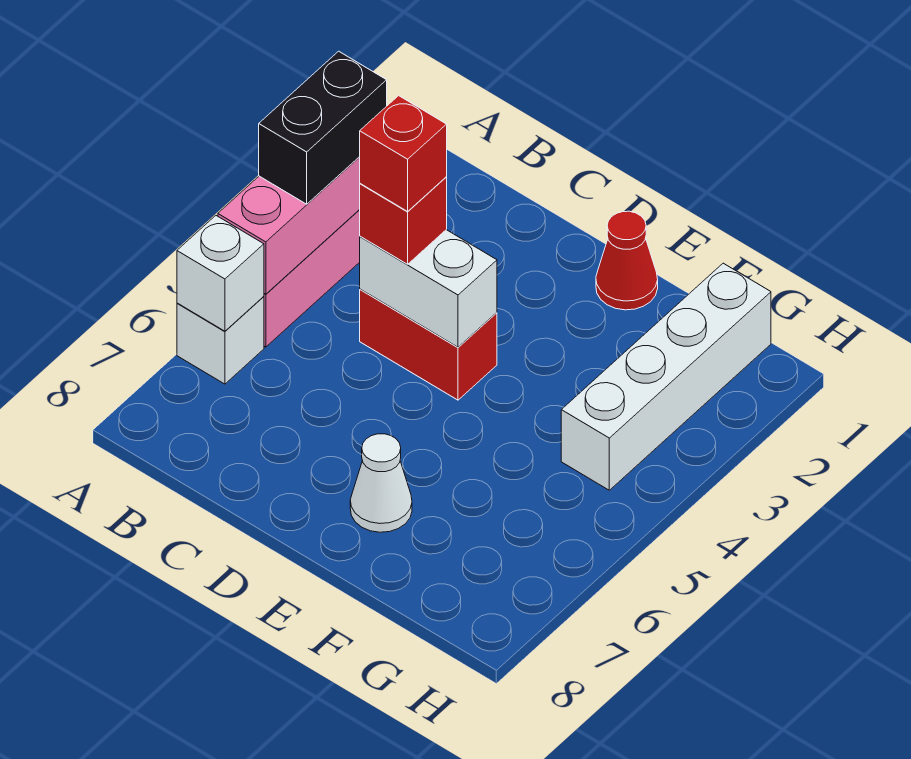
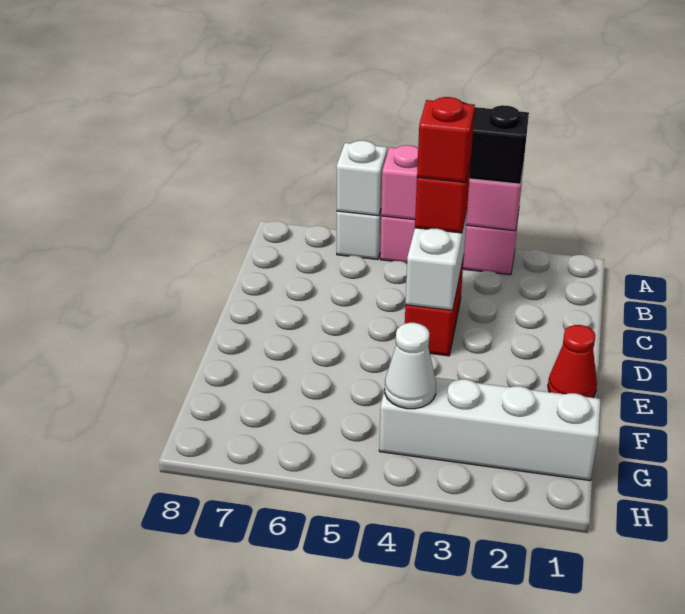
white cone E7 level 1 -> white cone G4 level 2

